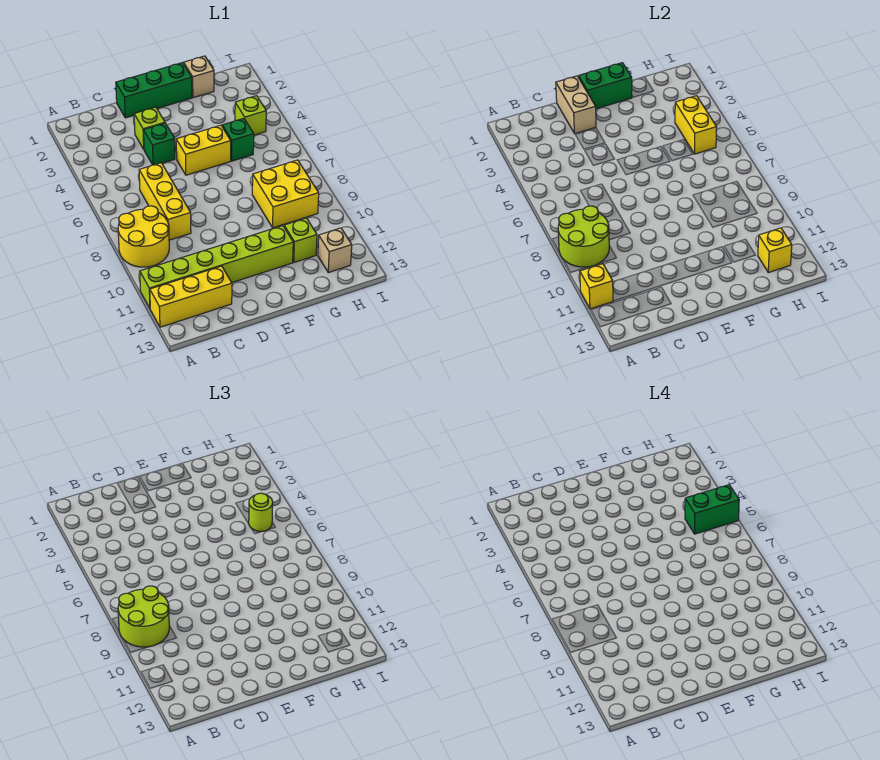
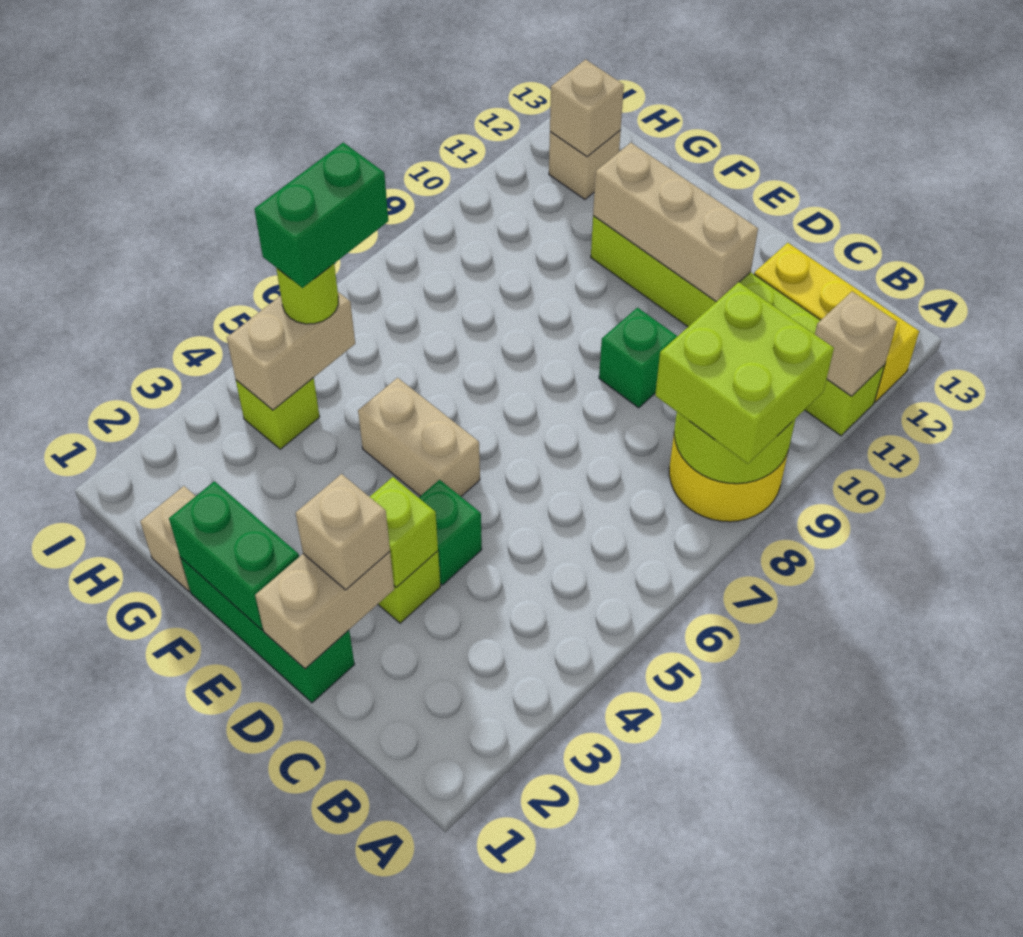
lime round brick A8:B9 level 3 -> lime brick A8:B9 level 3
yellow brick A11 level 2 -> tan brick A11 level 2
yellow brick C6:C8 level 1 -> none
none -> tan brick D2 level 3
none -> tan brick D11:F11 level 2
yellow brick E5:F5 level 1 -> tan brick E5:F5 level 1
green brick G5 level 1 -> green brick D9 level 1
yellow brick G8:H9 level 1 -> none
lime brick G11 level 1 -> lime brick D3 level 2
yellow brick H4:H5 level 2 -> tan brick H4:H5 level 2
green brick H5:I5 level 4 -> green brick H5:H6 level 4
yellow brick H12 level 2 -> tan brick H12 level 2

